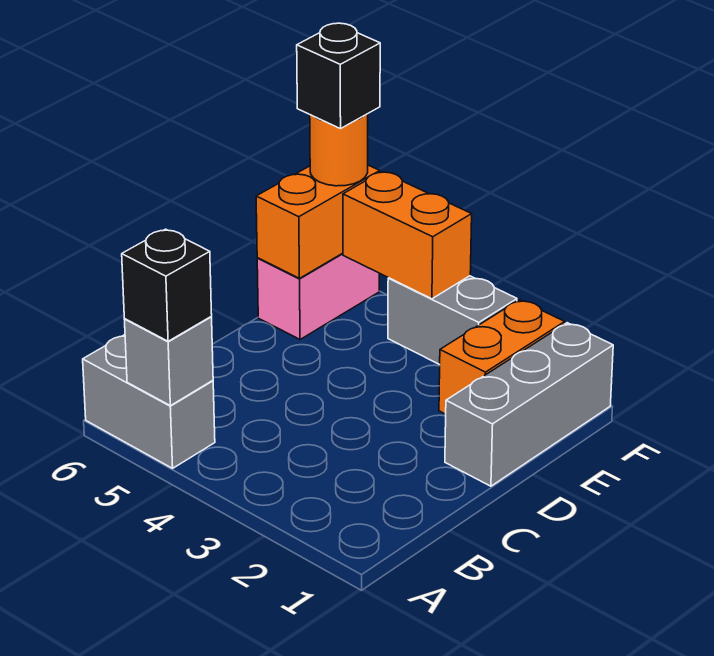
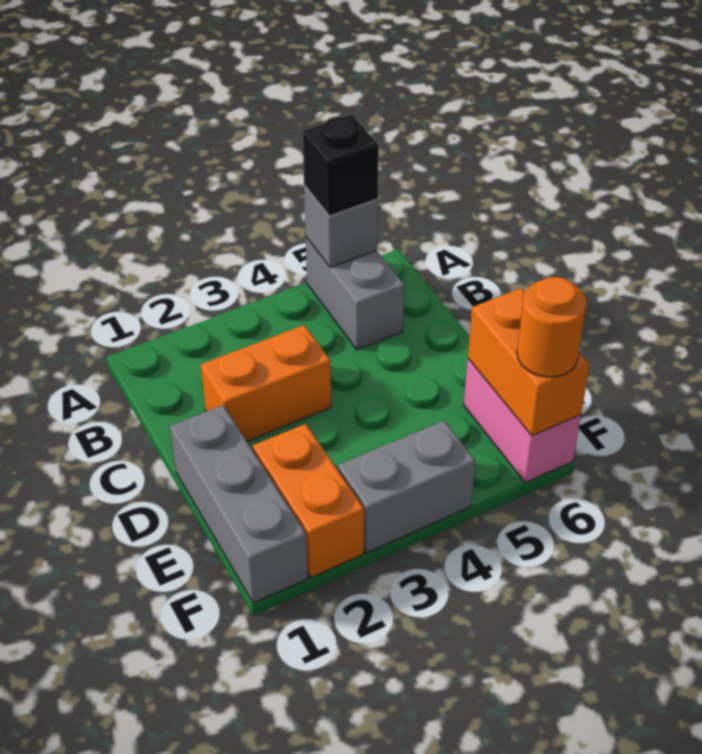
grey brick A5:A6 level 1 -> grey brick A5:B5 level 1
orange brick F4:F5 level 2 -> orange brick C2:C3 level 1
black brick F6 level 4 -> none

